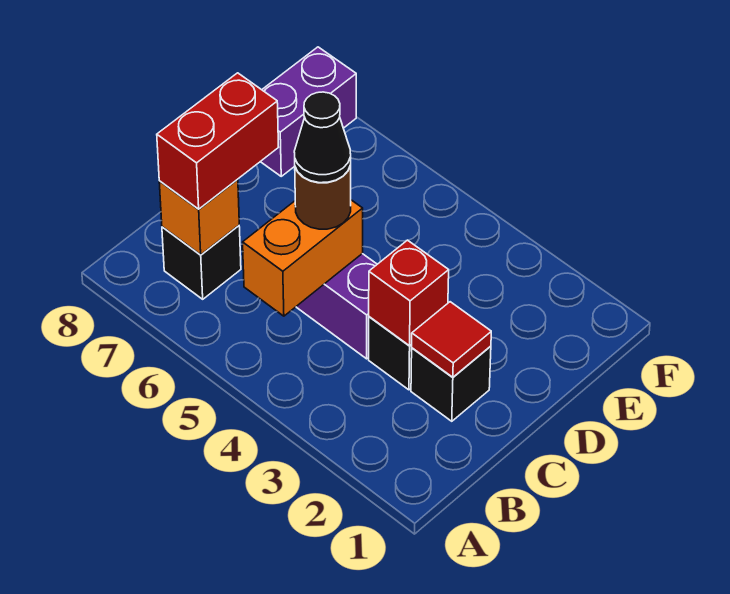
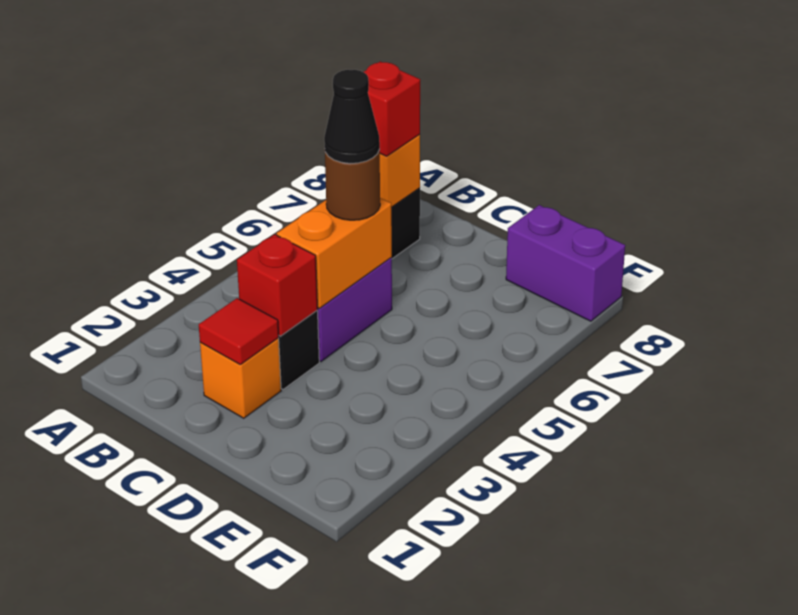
orange brick B5:C5 level 2 -> orange brick C4:C5 level 2
red brick B7:C7 level 3 -> red brick B7 level 3
black brick C2 level 1 -> orange brick C2 level 1

